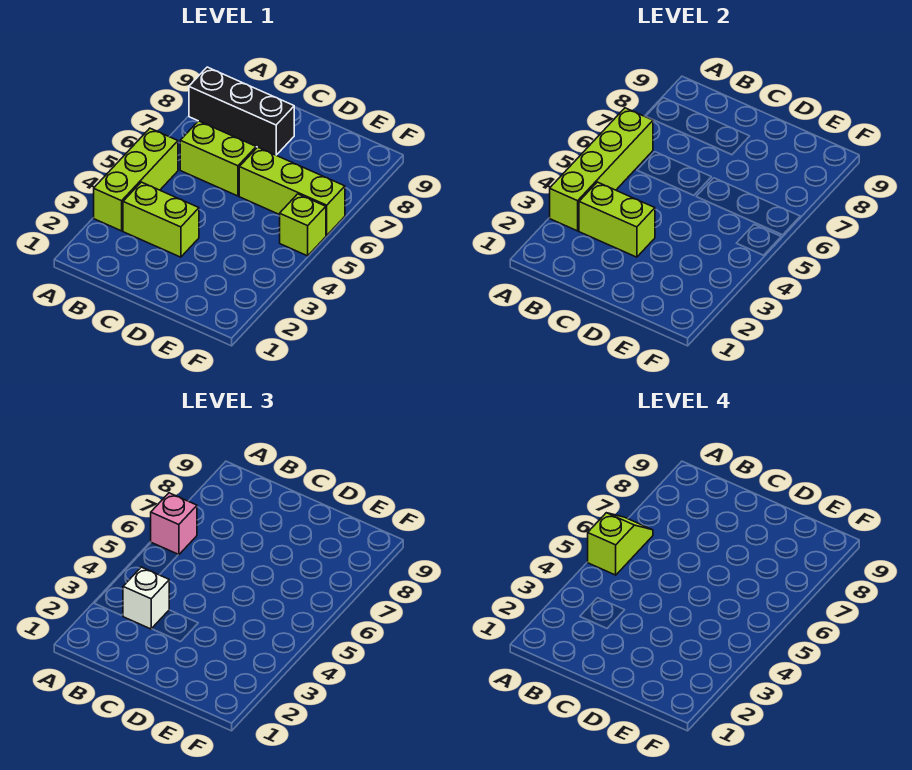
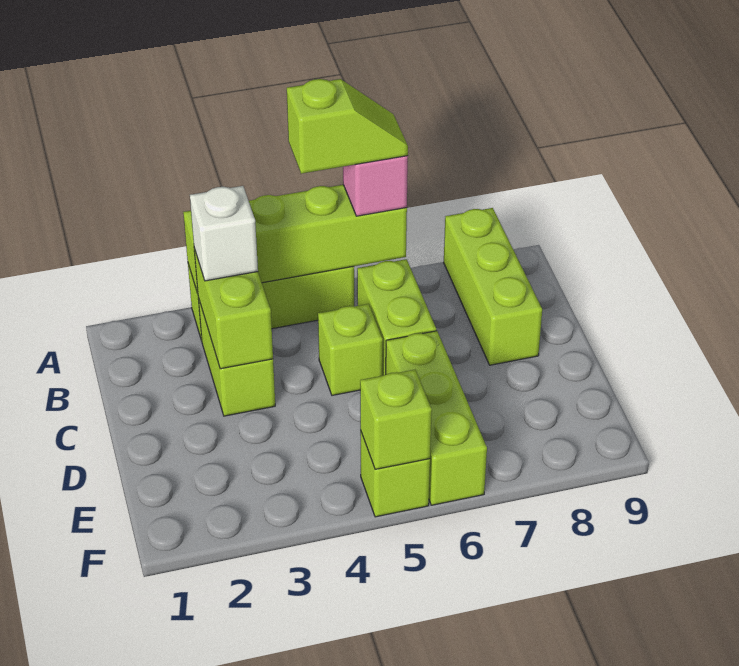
black brick A8:C8 level 1 -> lime brick A8:C8 level 1
none -> lime brick C5 level 1
none -> lime brick F5 level 2

